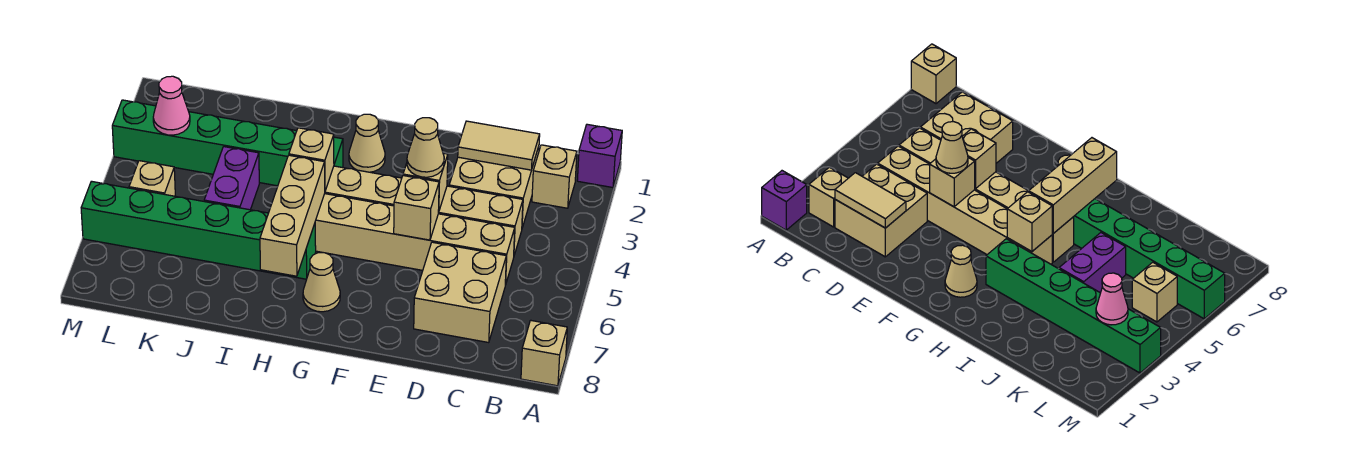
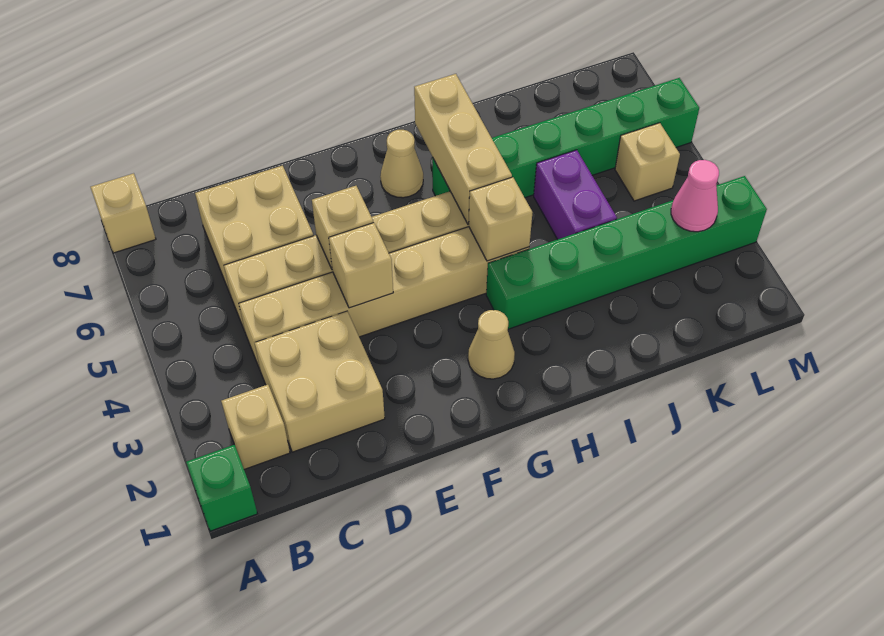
purple brick A1 level 1 -> green brick A1 level 1
tan tile C2:D2 level 2 -> none
tan cone E4 level 3 -> none

